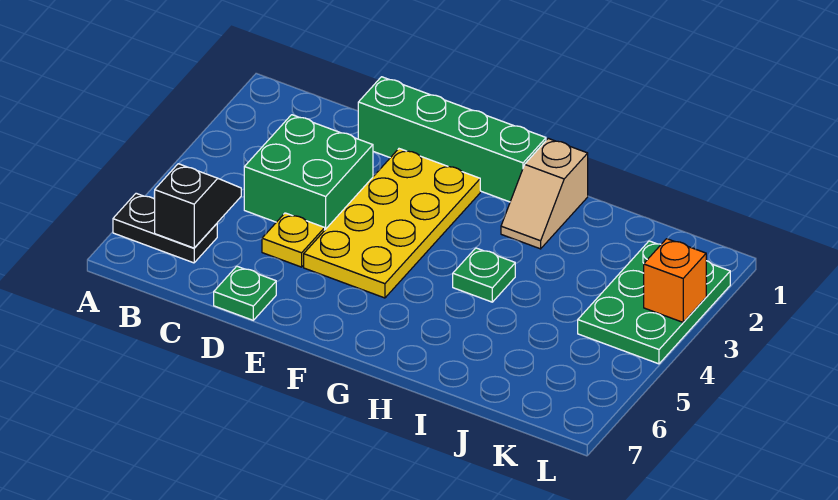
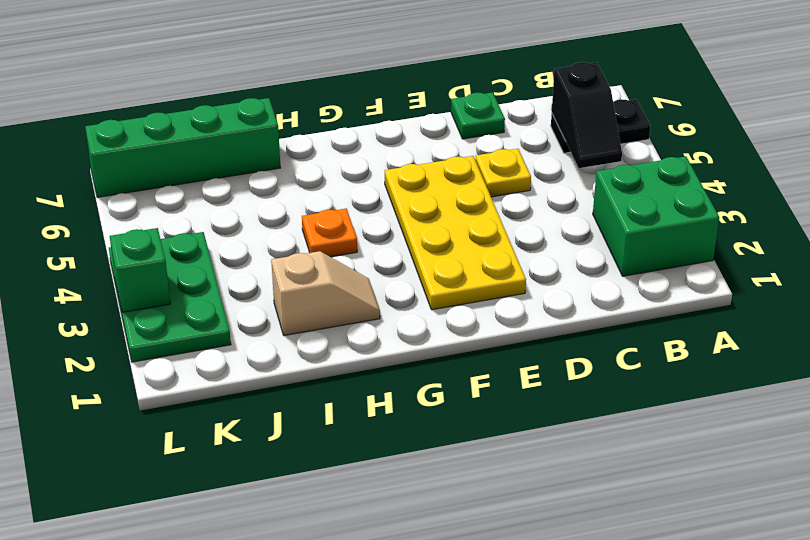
green brick C3:D4 level 1 -> green brick A2:B3 level 1
green brick D1:G1 level 1 -> green brick I7:L7 level 1
tan slope H1:H2 level 1 top 1 -> tan slope H2:I2 level 1 top I
green plate H4 level 1 -> orange plate H4 level 1
orange brick L3 level 2 -> green brick L3 level 2

